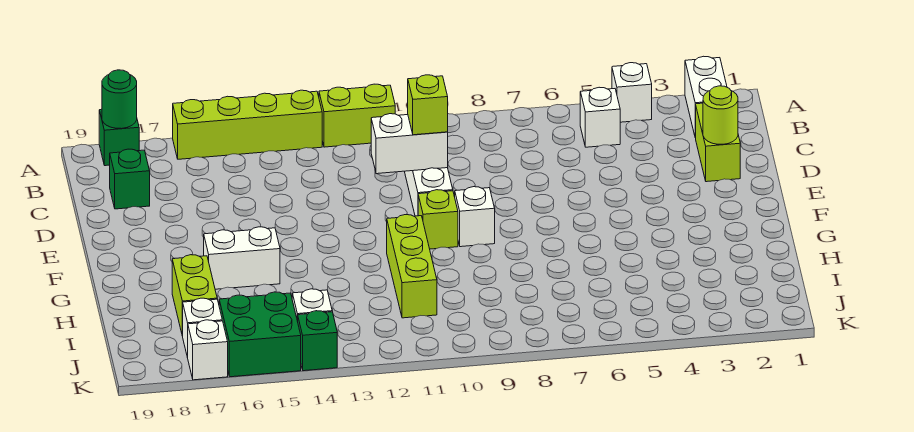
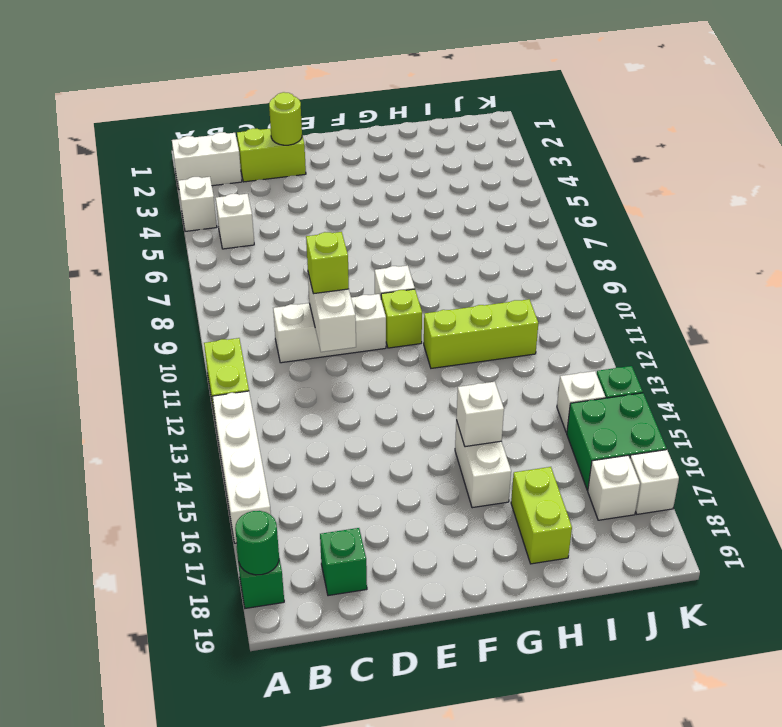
lime brick A13:A16 level 1 -> white brick A13:A16 level 1
none -> white brick G15 level 2
lime brick H17:I17 level 1 -> lime brick H17:H18 level 1

